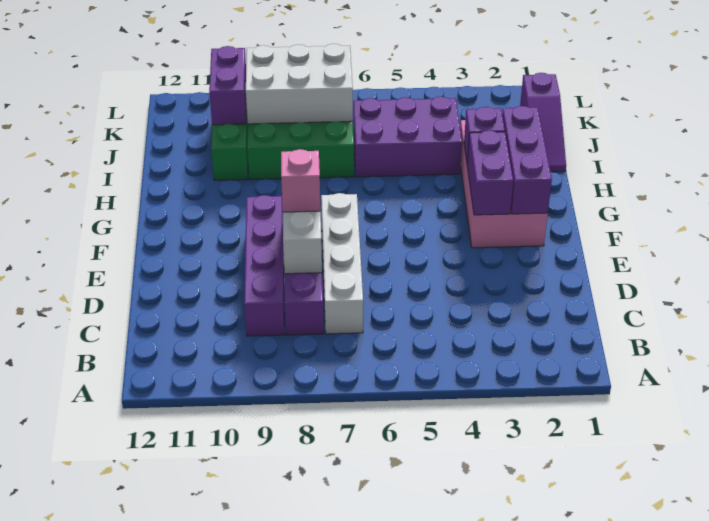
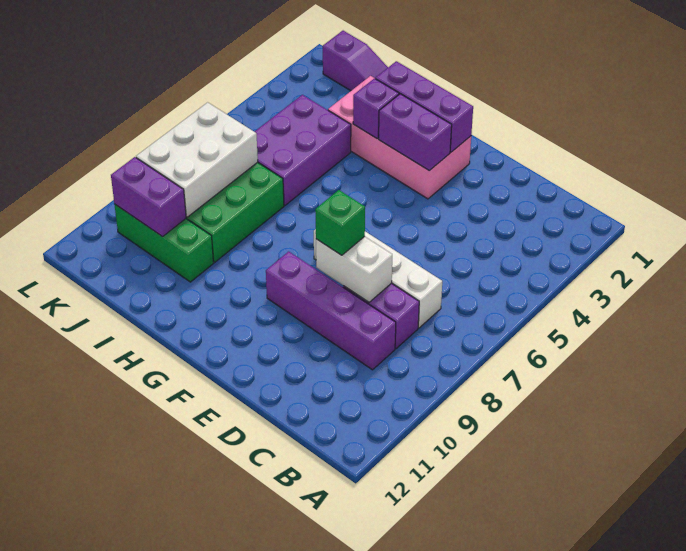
pink brick E8 level 3 -> green brick E8 level 3

